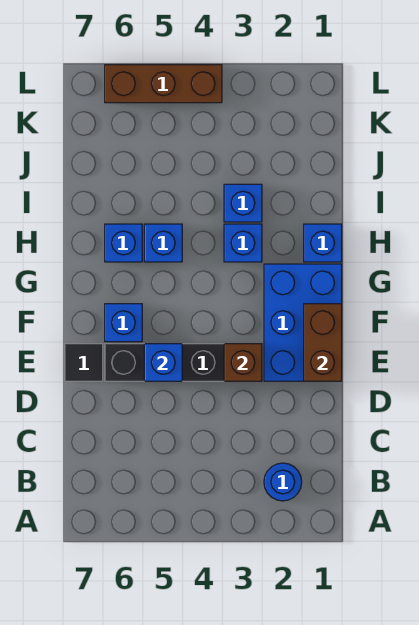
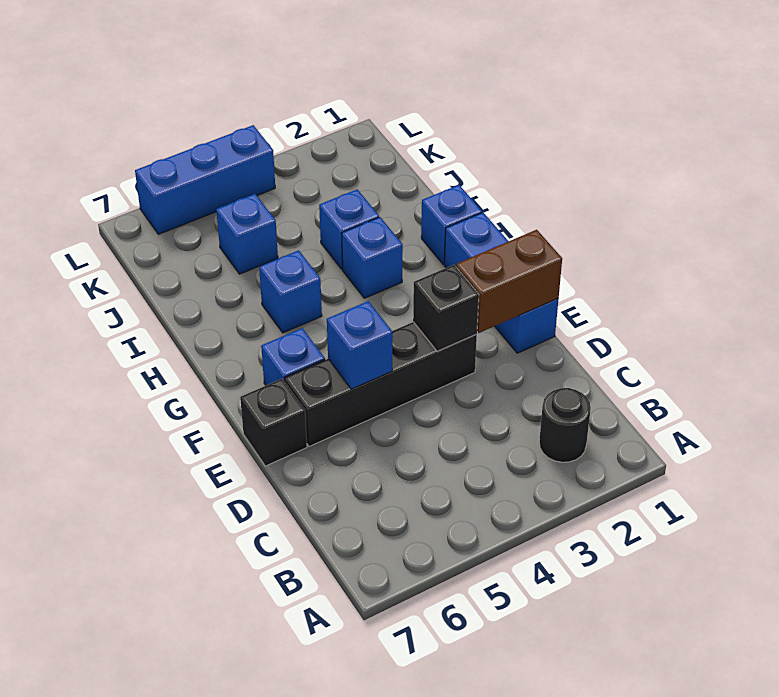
blue round brick B2 level 1 -> black round brick B2 level 1
blue brick E1:G2 level 1 -> blue brick E1:G1 level 1
brown brick E1:F1 level 2 -> brown brick E1:E2 level 2
brown brick E3 level 2 -> black brick E3 level 2
black tile E7 level 1 -> black brick E7 level 1
blue brick H6 level 1 -> blue brick J5 level 1
brown brick L4:L6 level 1 -> blue brick L4:L6 level 1

